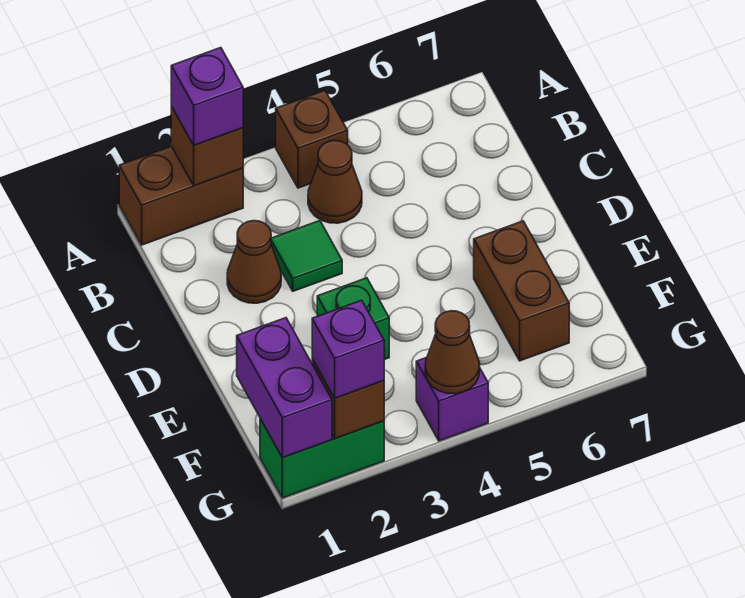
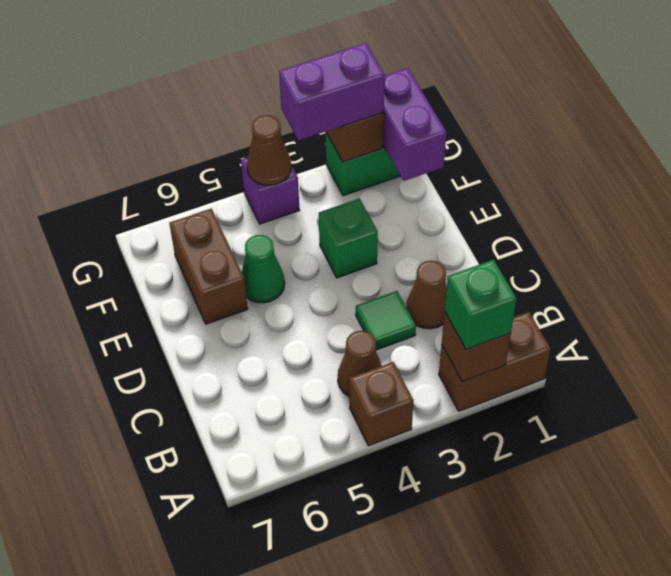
purple brick A2 level 3 -> green brick A2 level 3
none -> green cone E5 level 1
purple brick G2 level 3 -> purple brick G2:G3 level 3

